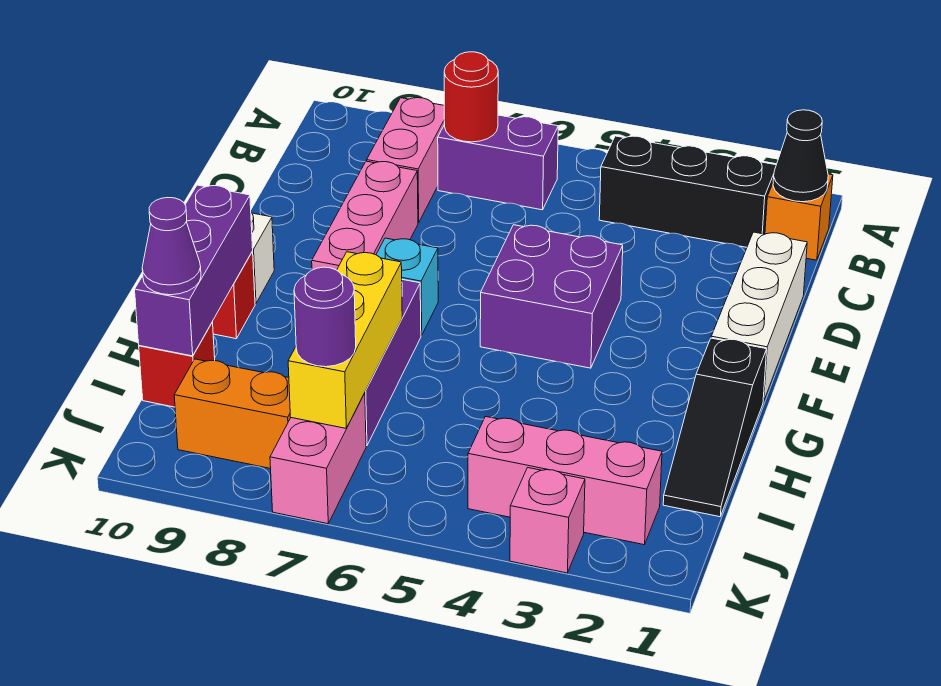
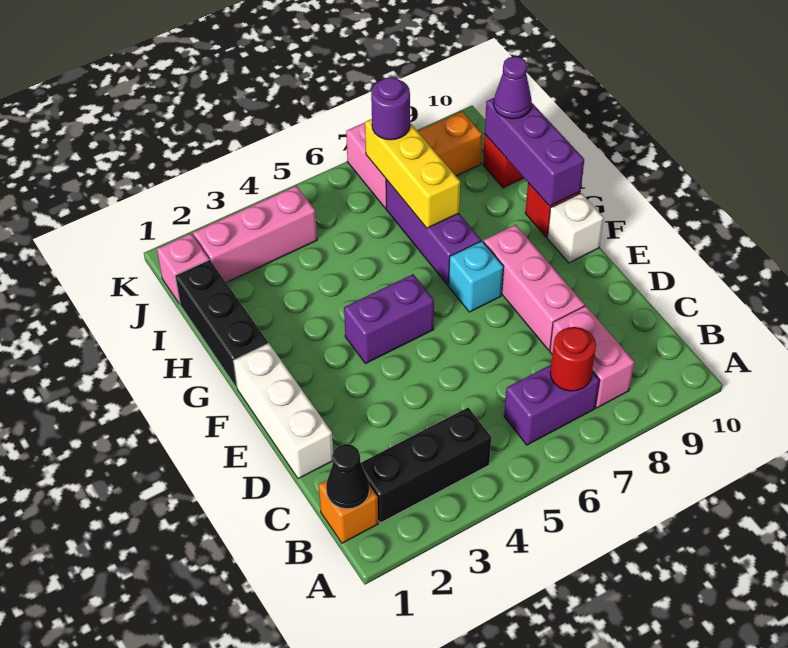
purple brick E4:F5 level 1 -> purple brick F4:F5 level 1
black slope G1:I1 level 1 top G -> black brick G1:I1 level 1
pink brick K3 level 1 -> pink brick J1 level 1

